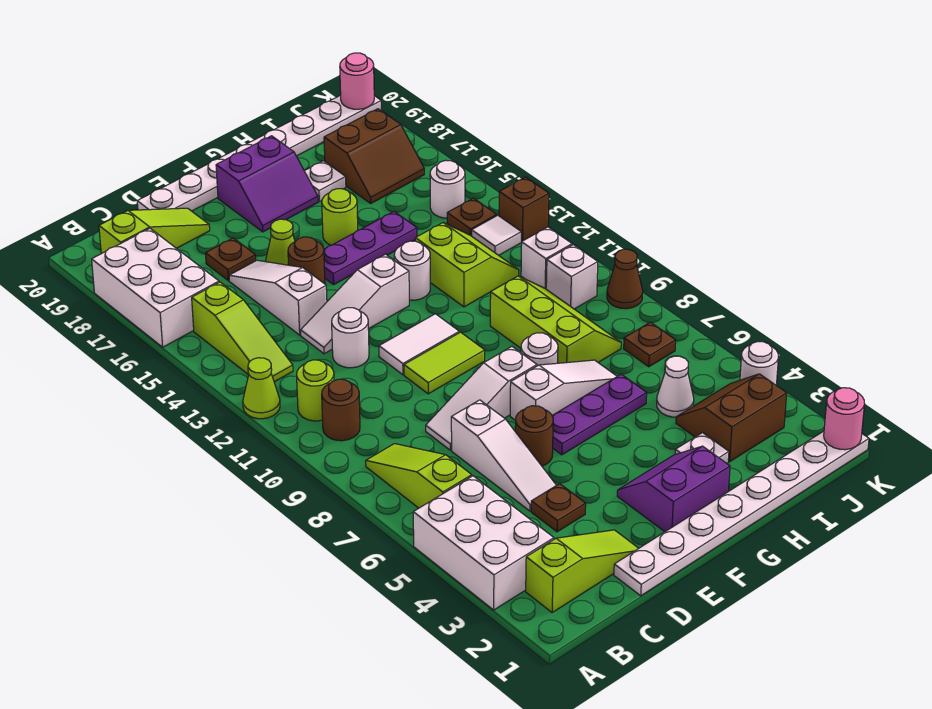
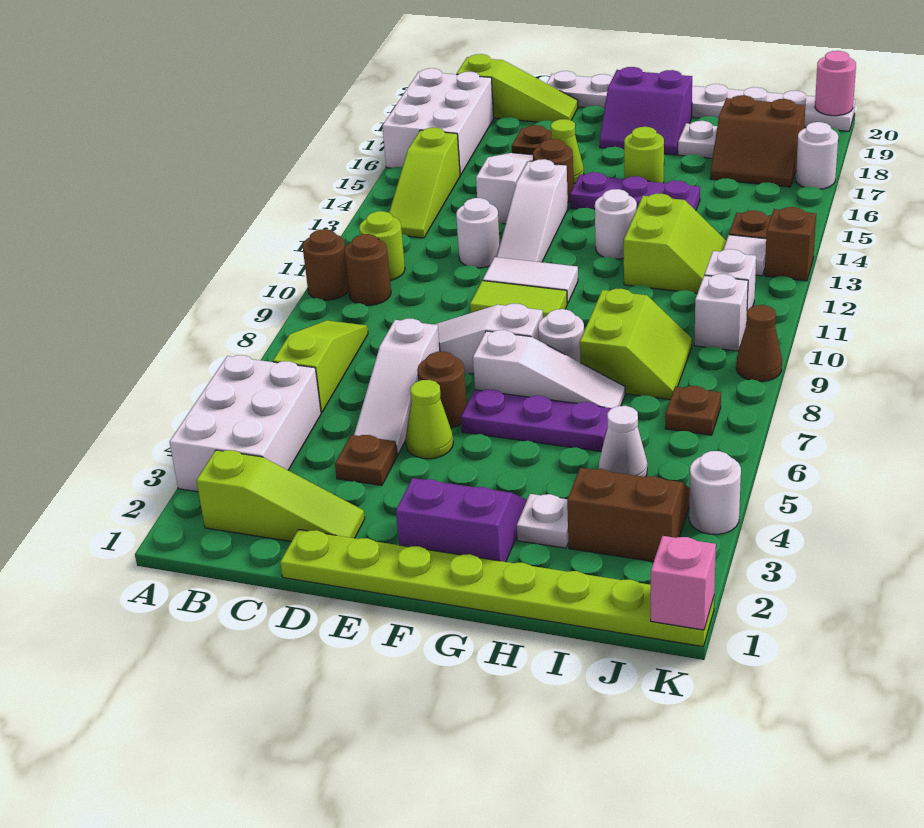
none -> brown round brick A10 level 1
lime cone A12 level 1 -> lime cone E5 level 1
white plate D1:K1 level 1 -> lime plate D1:K1 level 1
white slope D13:F13 level 1 top F -> white slope E12:E14 level 1 top 14
lime slope H8:I10 level 1 top H -> lime slope H8:I9 level 1 top H
white round brick J15 level 1 -> white round brick K17 level 1
pink round brick K1 level 2 -> pink brick K1 level 2

